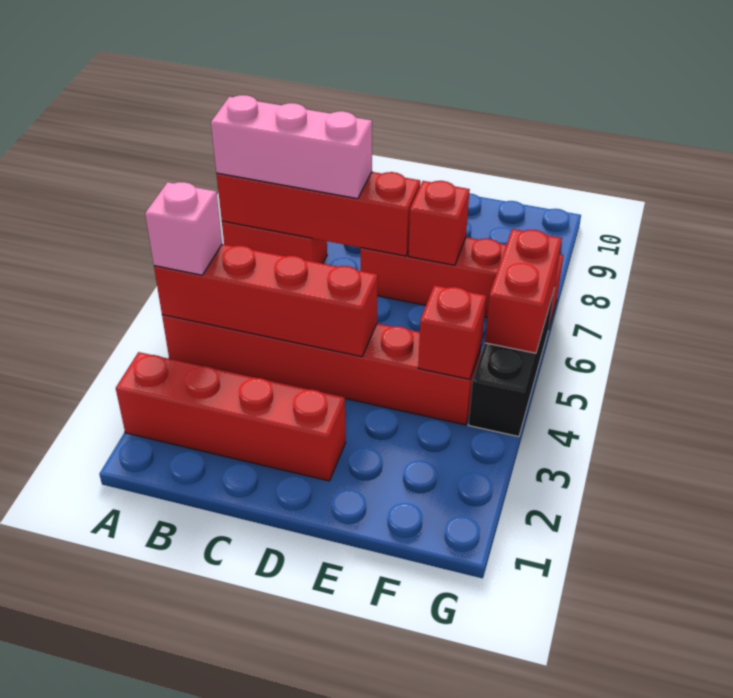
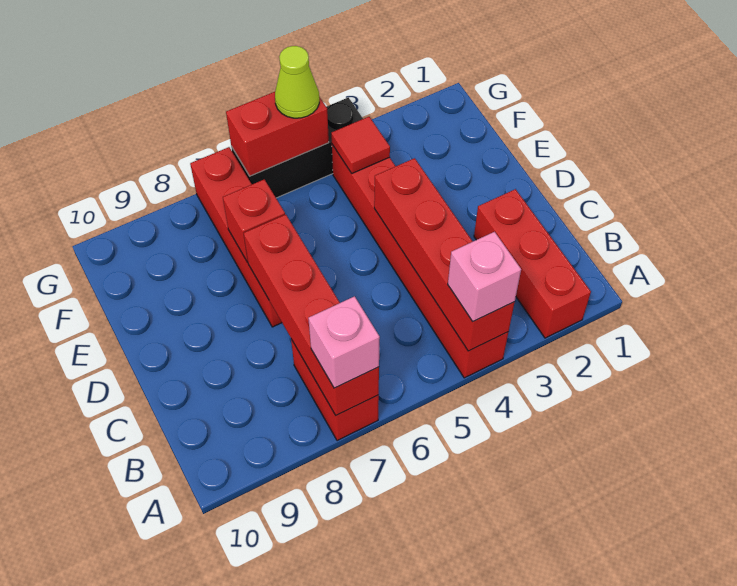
red brick A2:D2 level 1 -> red brick A2:C2 level 1
pink brick A7:C7 level 3 -> pink brick A7 level 3
red brick F4 level 2 -> red tile F4 level 2
none -> lime cone G5 level 3

